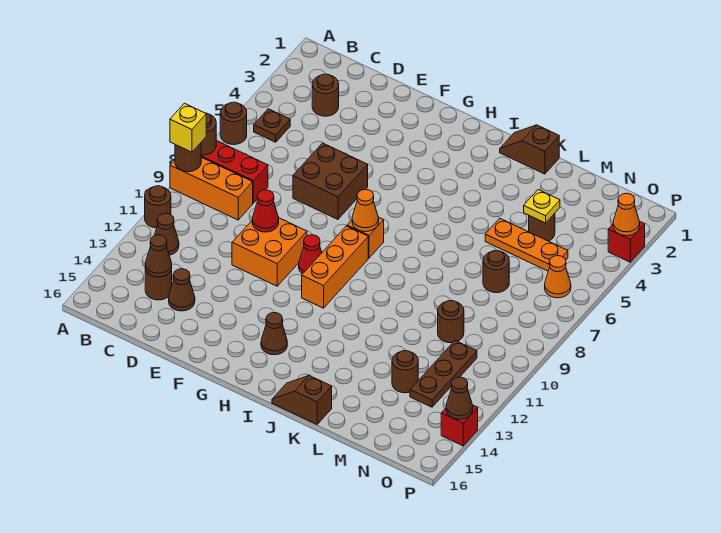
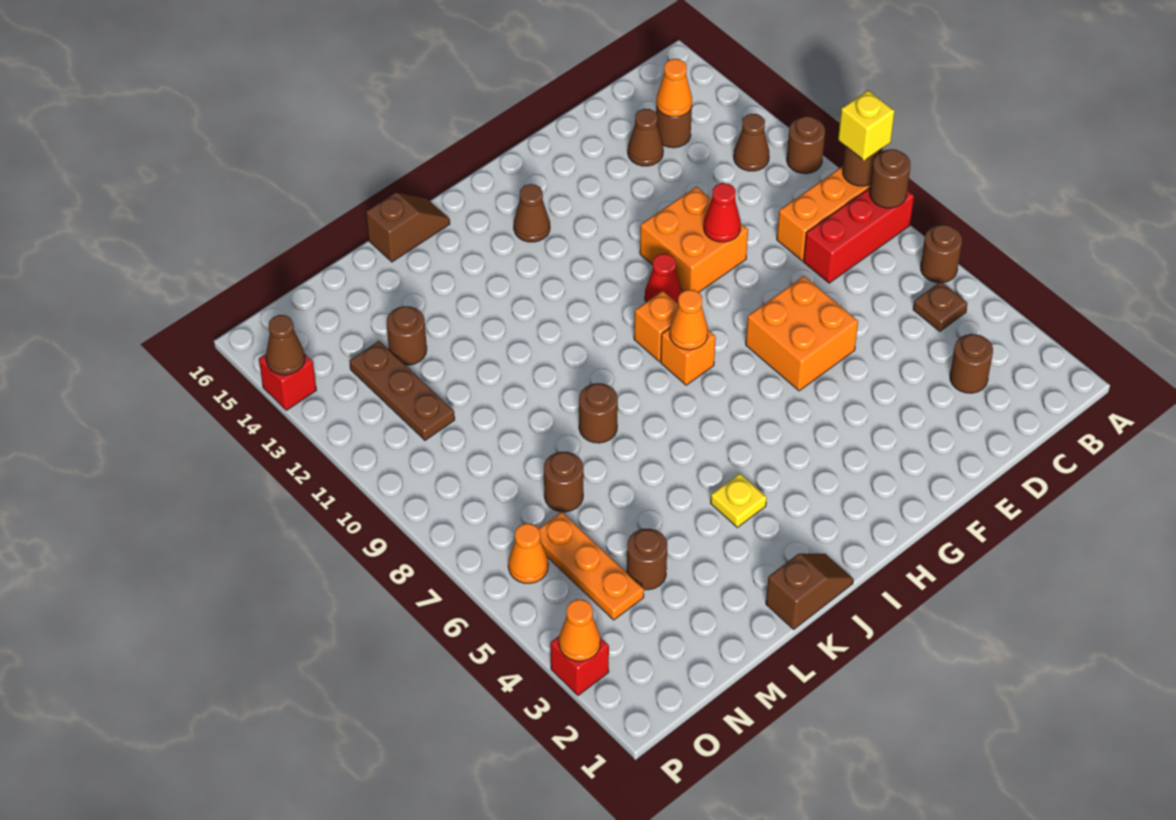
brown cone C14 level 2 -> orange cone C14 level 2
brown brick E6:F7 level 1 -> orange brick E6:F7 level 1
orange brick H9:H11 level 1 -> orange brick H9 level 1
orange plate L5:N5 level 1 -> orange plate N4:N6 level 1
yellow plate M4 level 2 -> yellow plate J4 level 1
brown round brick M10 level 1 -> brown round brick K8 level 1

